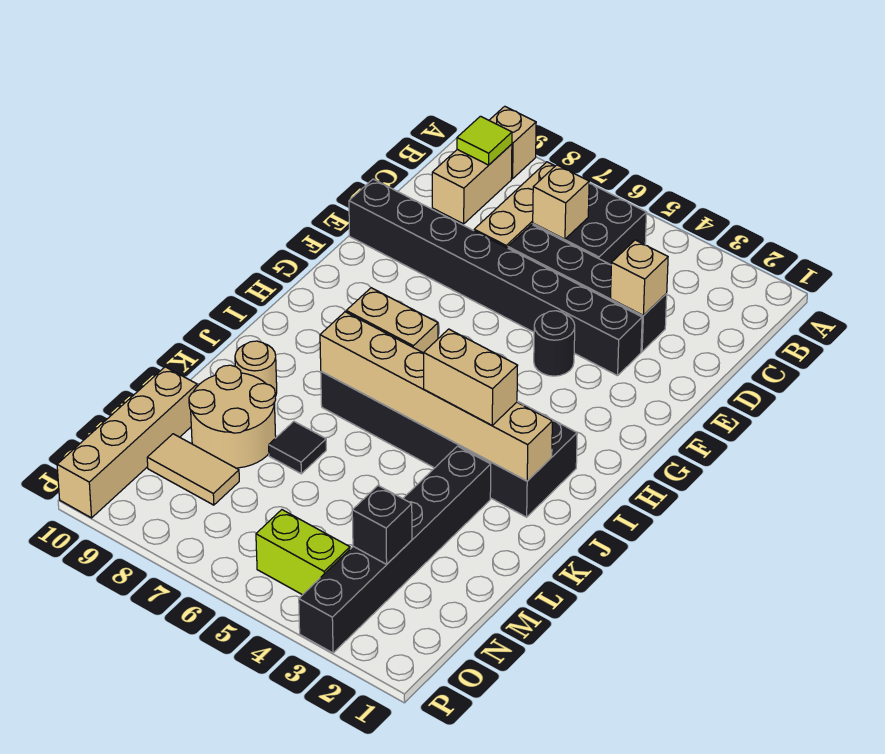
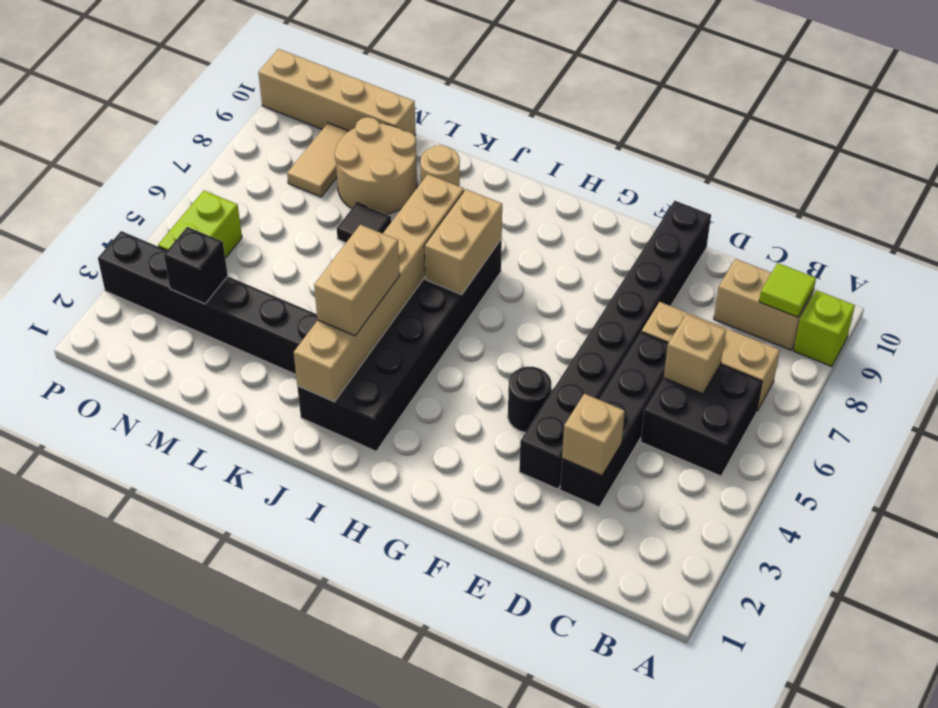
tan brick A9 level 1 -> lime brick A9 level 1

